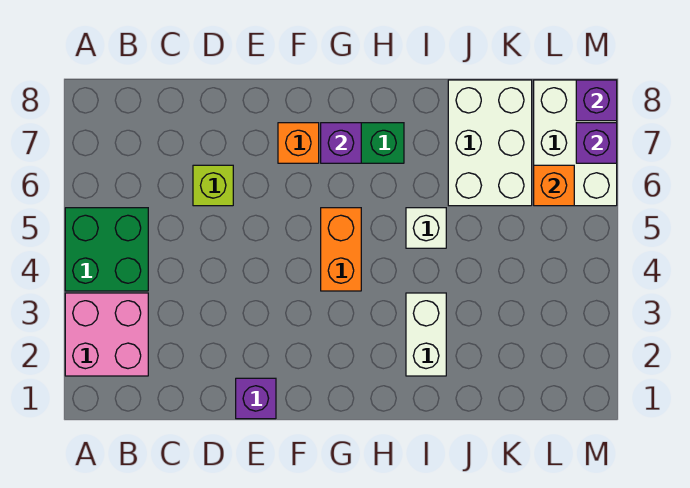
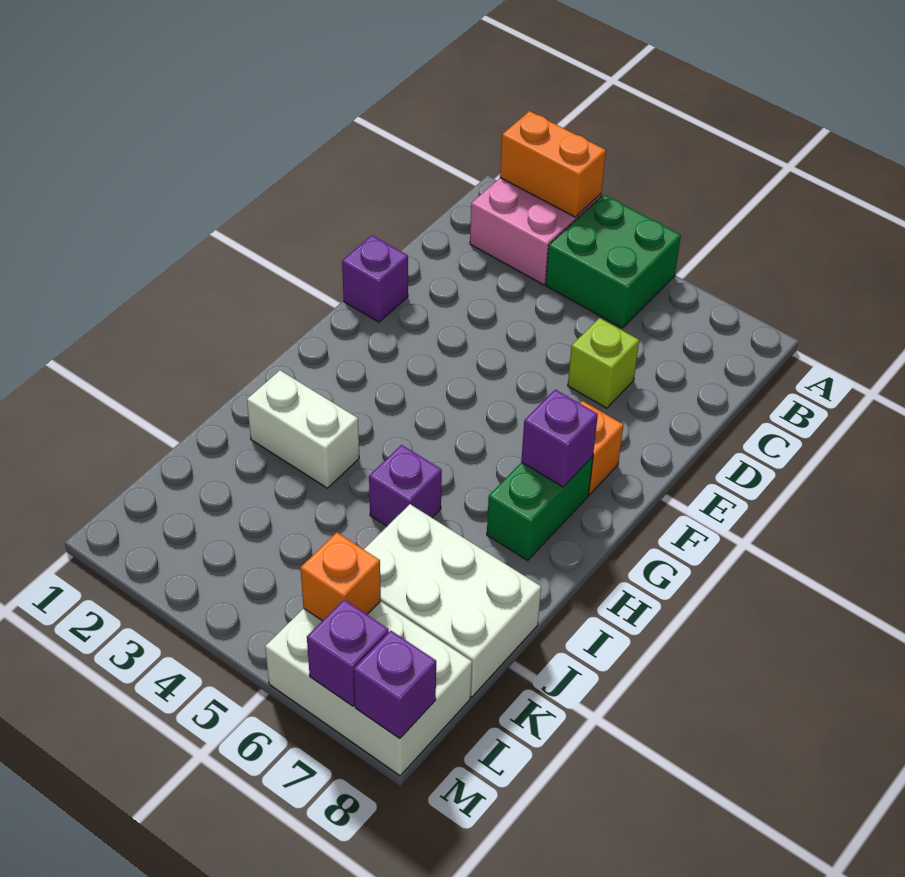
orange brick G4:G5 level 1 -> orange brick A2:A3 level 2
white brick I5 level 1 -> purple brick I5 level 1

